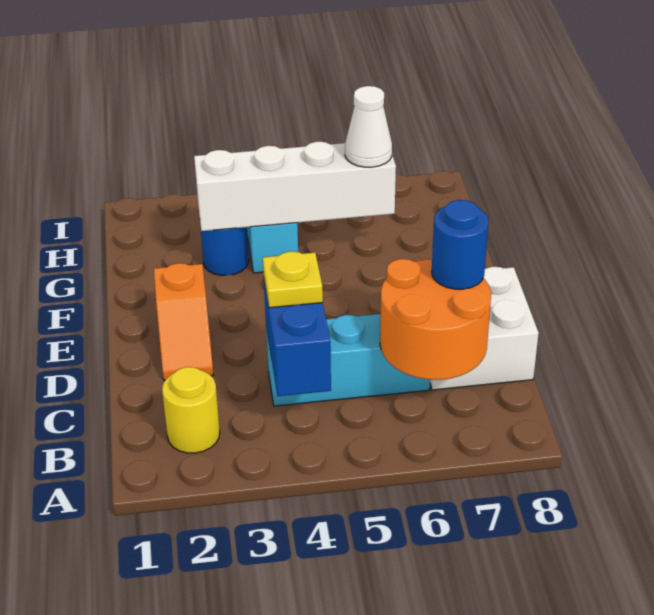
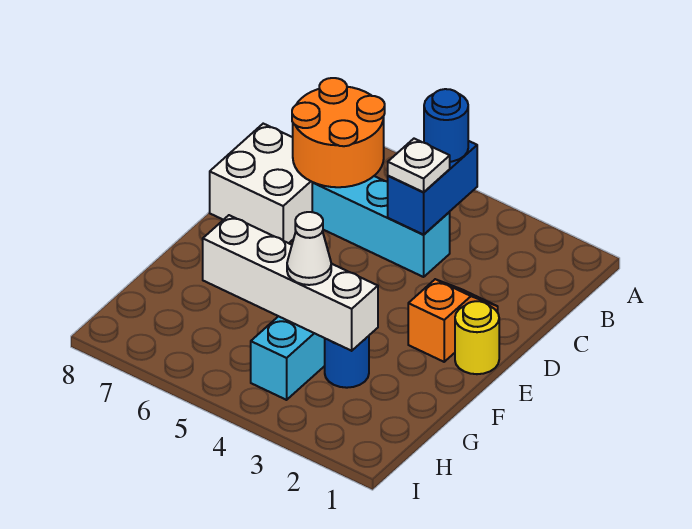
yellow round brick B2 level 1 -> yellow round brick E1 level 1
yellow plate C4 level 3 -> white plate C4 level 3
blue round brick C7 level 3 -> blue round brick B4 level 3
white cone G6 level 3 -> white cone G4 level 3

